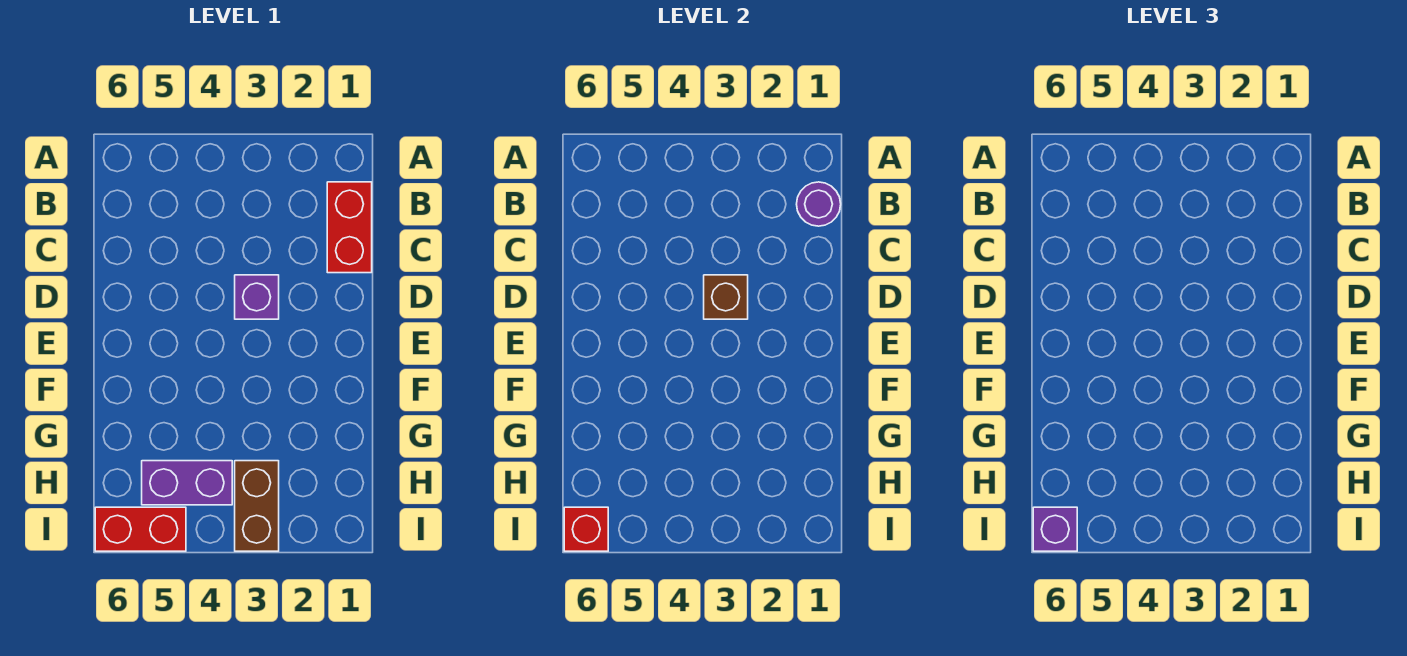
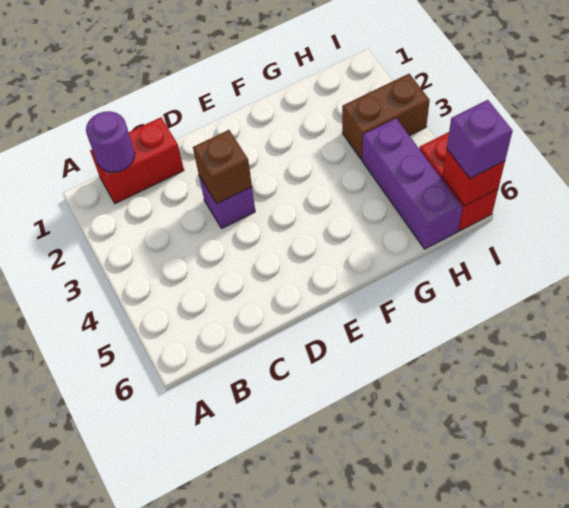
purple brick H4:H5 level 1 -> purple brick H4:H6 level 1

